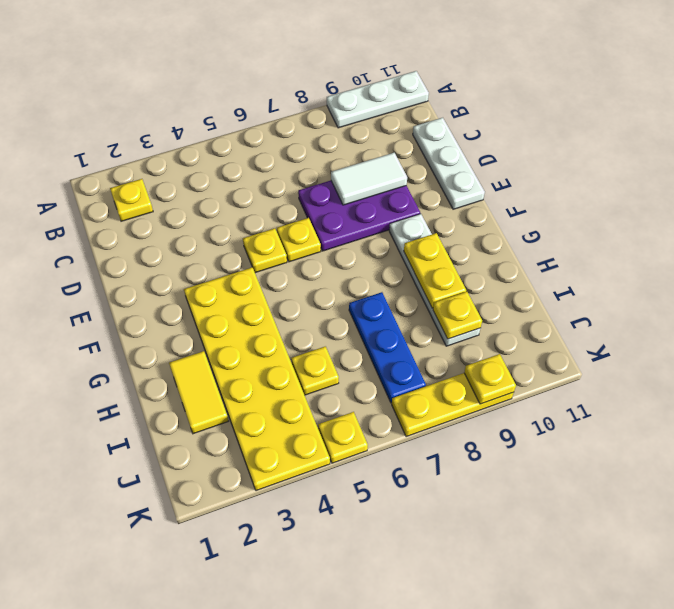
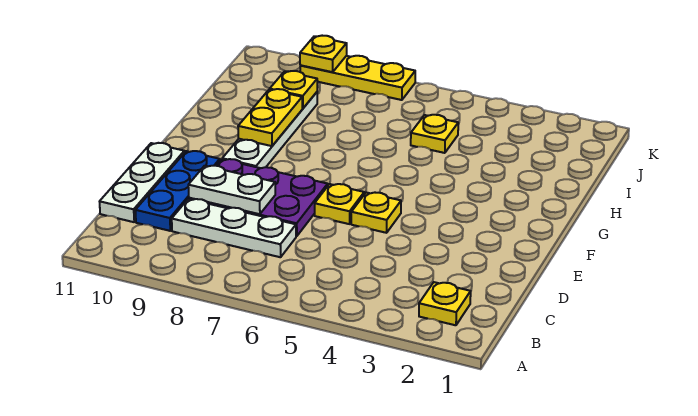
white plate A9:A11 level 1 -> white plate C7:C9 level 1
white tile D8:D9 level 2 -> white plate D8:D9 level 2
yellow plate F3:K4 level 1 -> none
yellow tile H2:I2 level 1 -> none
blue plate H7:J7 level 1 -> blue plate C10:E10 level 1
yellow plate K5 level 1 -> none

